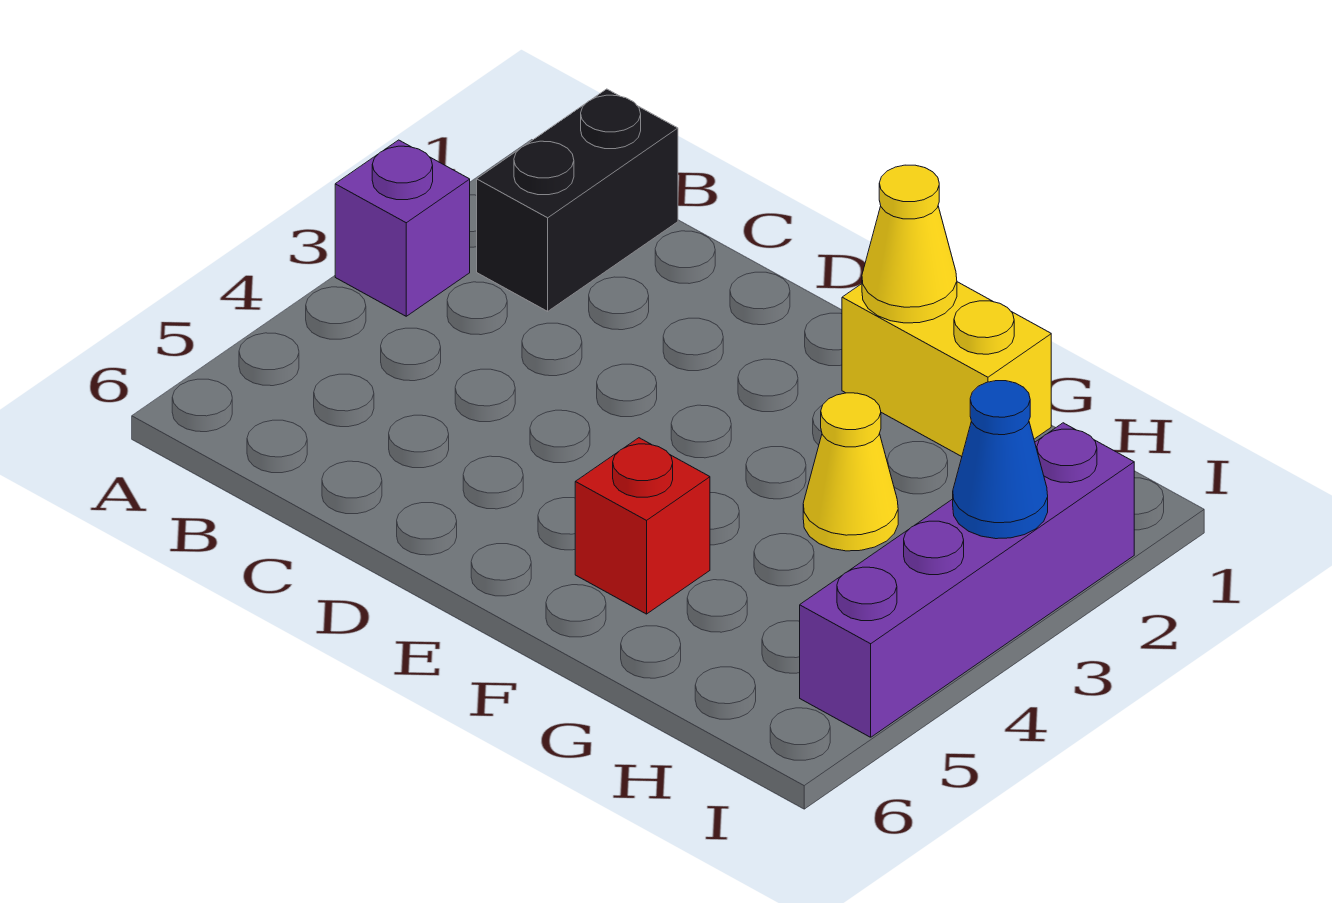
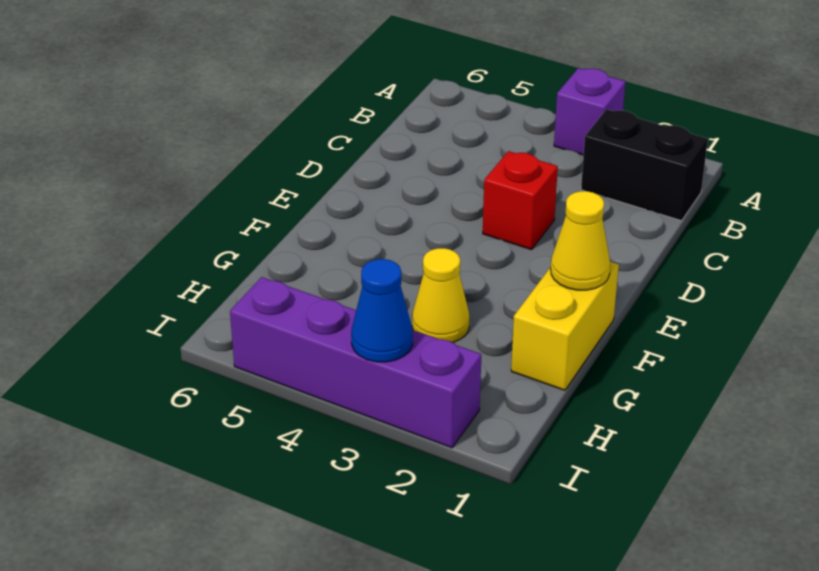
red brick F5 level 1 -> red brick D3 level 1

